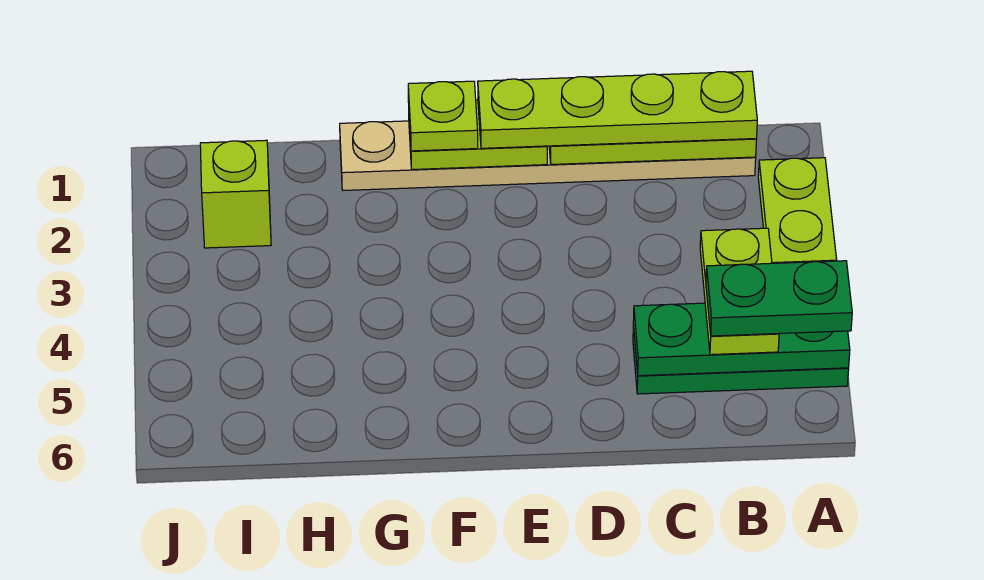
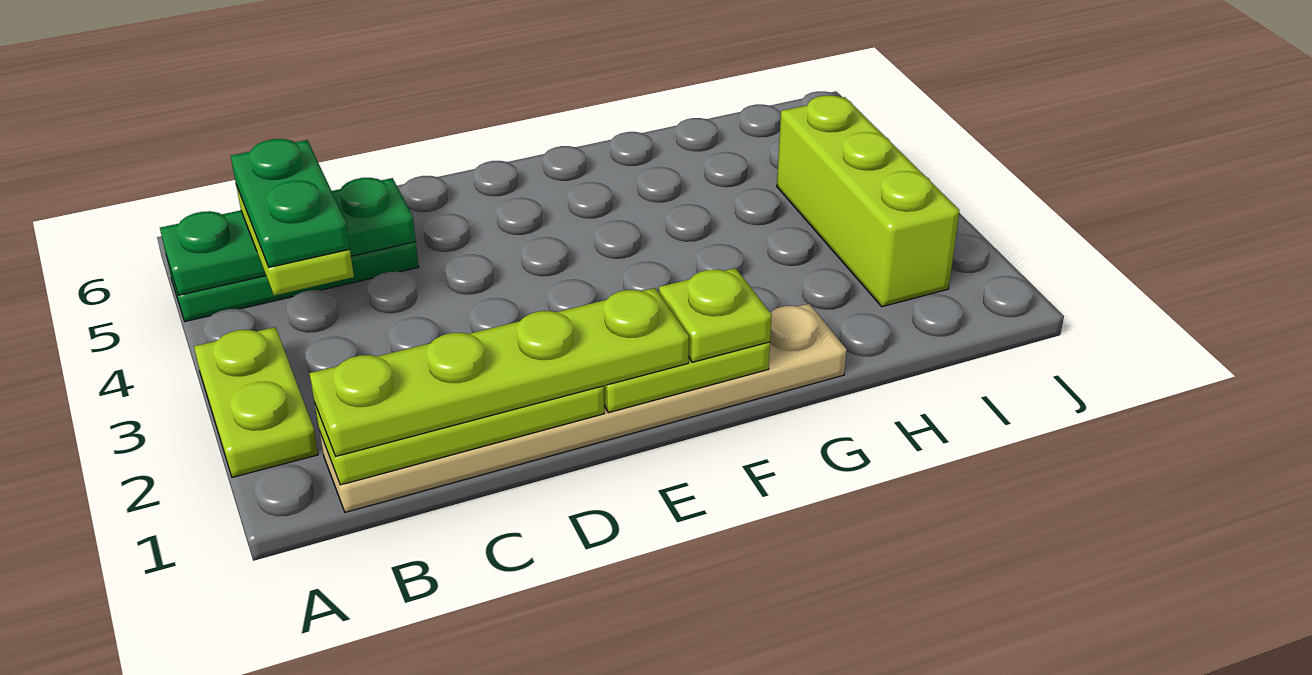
green plate A5:B5 level 4 -> green plate B4:B5 level 4
lime brick I2 level 1 -> lime brick I2:I4 level 1

